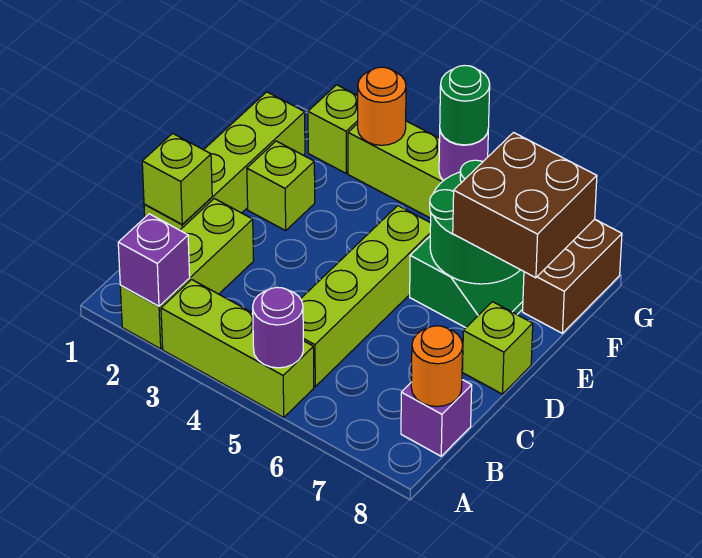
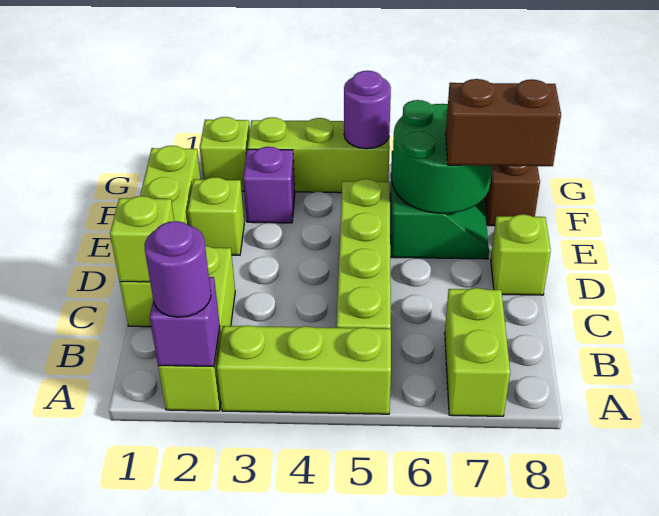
purple round brick A5 level 2 -> purple round brick A2 level 3
none -> lime brick A7:B7 level 1
purple brick B8 level 1 -> purple brick F3 level 1
orange round brick B8 level 2 -> none
brown brick E7:F8 level 3 -> brown brick E7:E8 level 3
orange round brick G3 level 2 -> none
green round brick G5 level 3 -> none

